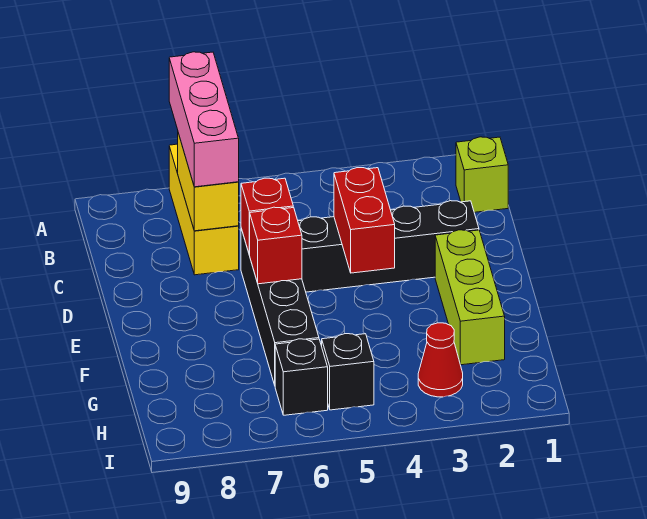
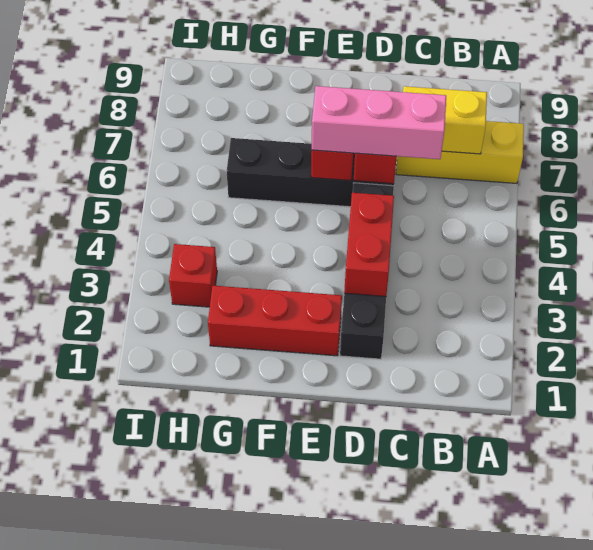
pink brick A7:C7 level 3 -> pink brick C6:E6 level 3
lime brick B1 level 1 -> none
red brick D4:E4 level 2 -> red brick D3:D4 level 2
lime brick E2:G2 level 1 -> red brick E2:G2 level 1
red cone H3 level 1 -> red brick H3 level 1
black brick H5 level 1 -> none
black brick H6 level 1 -> none

